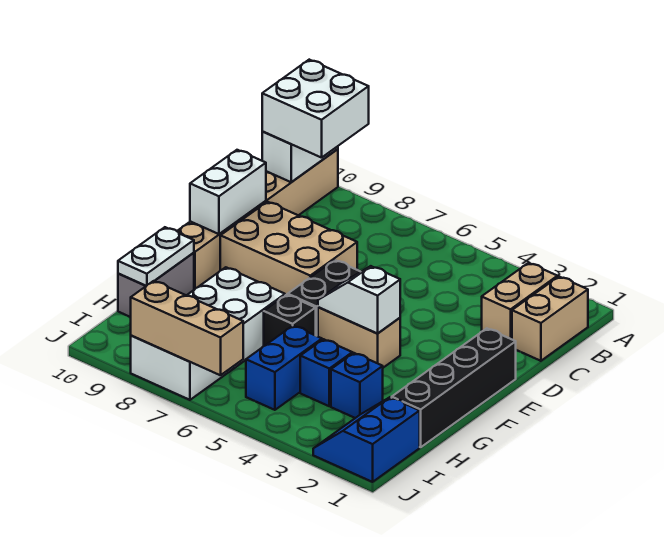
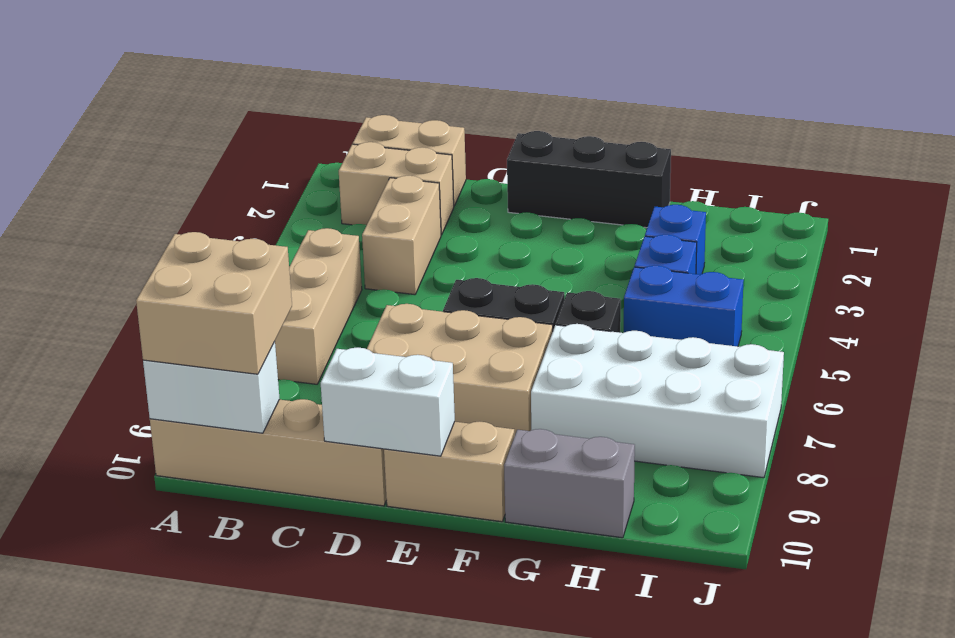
white brick A9:B10 level 3 -> tan brick A9:B10 level 3
tan brick D7:E9 level 1 -> tan brick D7:F8 level 1
black brick E1:H1 level 1 -> black brick E1:G1 level 1
tan brick F4:F5 level 1 -> tan brick C3:C4 level 1
white slope F4:F5 level 2 top 4 -> none
white plate G10:H10 level 2 -> none
blue slope I1:J2 level 1 top 1 -> none
tan brick J6:J8 level 2 -> tan brick B5:B7 level 1

